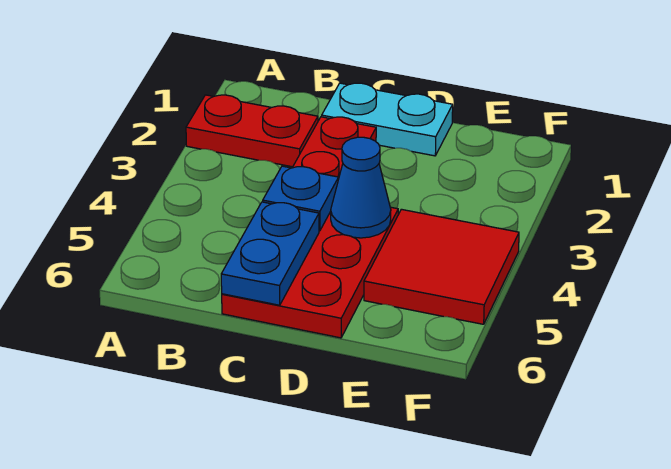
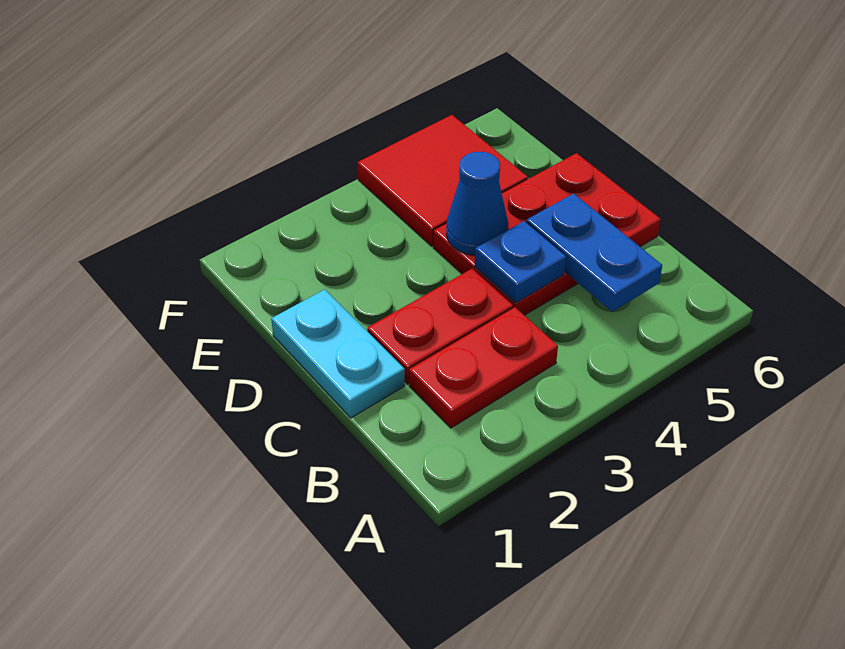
red plate A2:B2 level 1 -> red plate B2:B3 level 1
blue plate C5:C6 level 2 -> blue plate B5:C5 level 2

